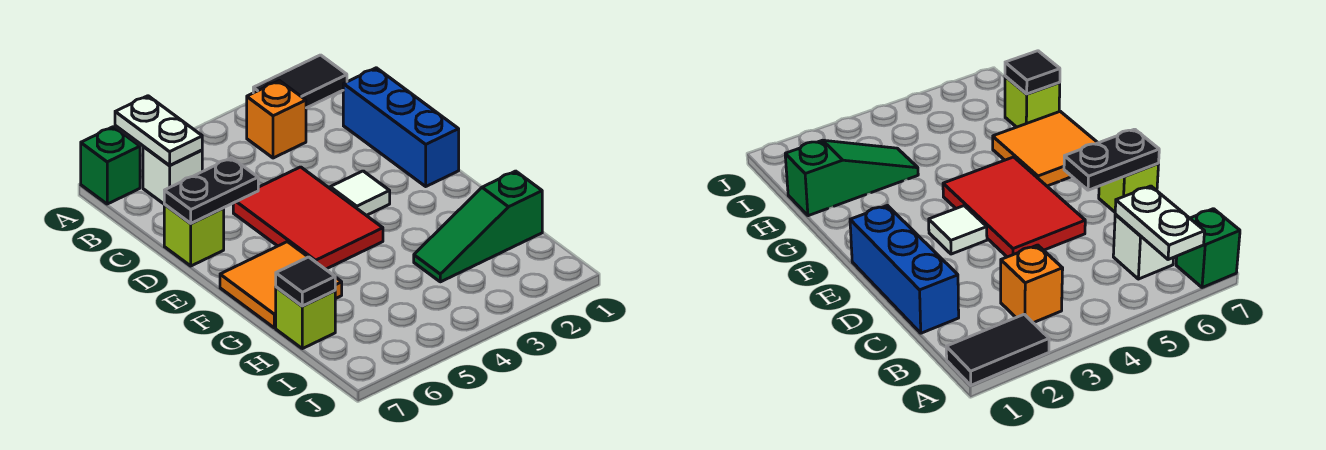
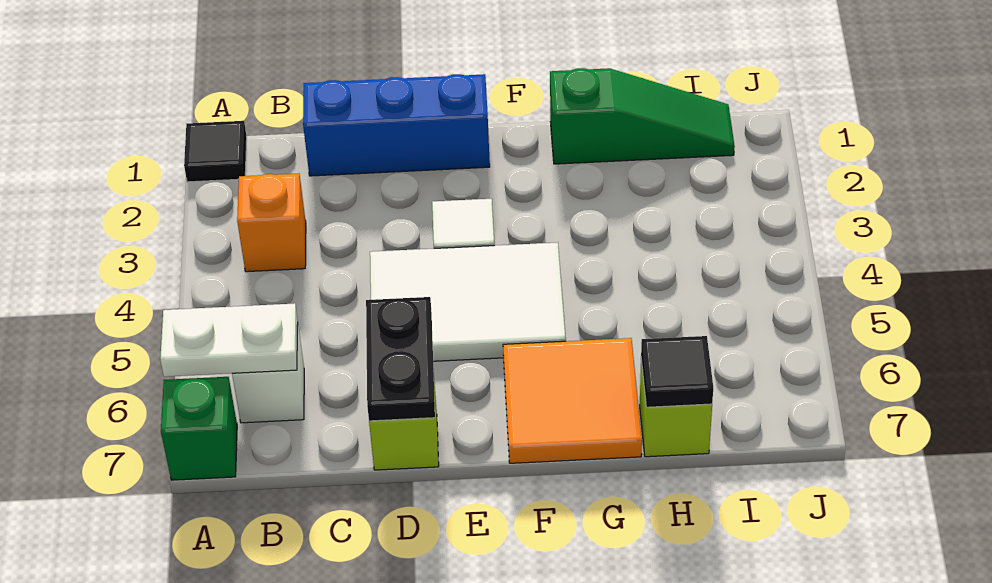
black tile A1:A2 level 1 -> black tile A1 level 1
red tile D4:F5 level 1 -> white tile D4:F5 level 1
green slope H1:H3 level 1 top 1 -> green slope G1:I1 level 1 top G

